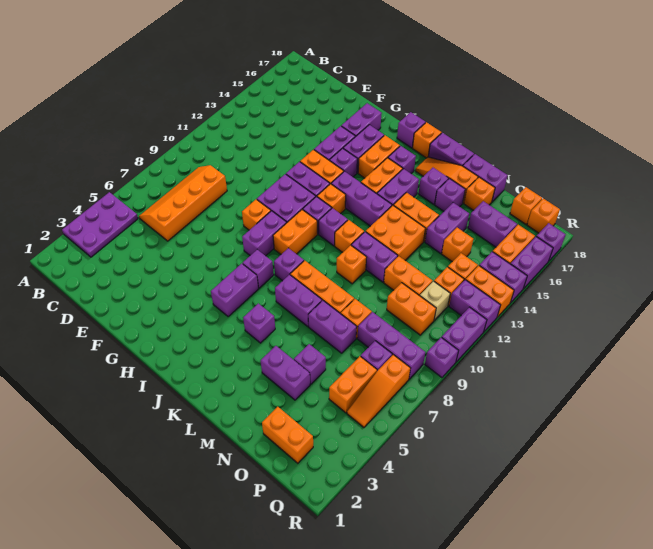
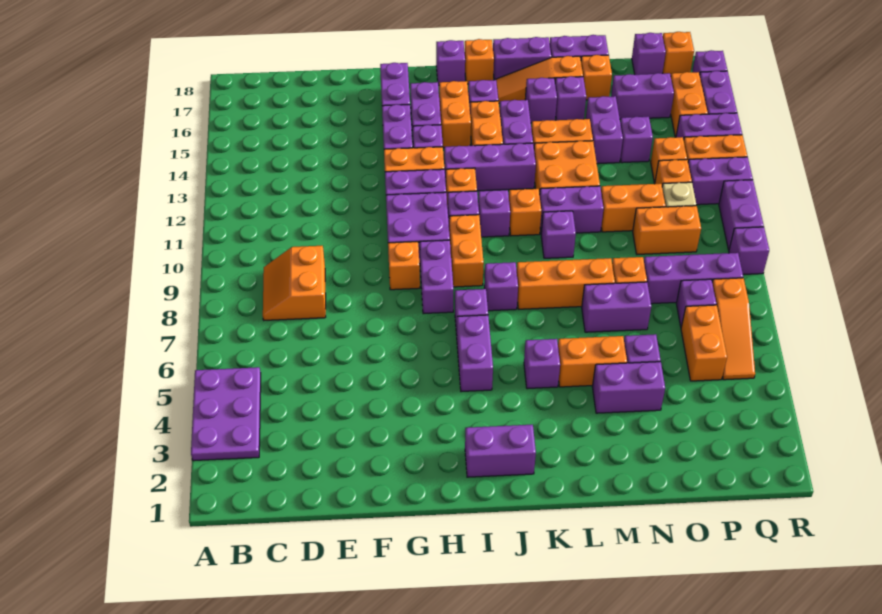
orange slope C6:D9 level 1 top D -> orange slope C8:D9 level 1 top D
purple brick K7:L7 level 1 -> purple brick I2:J2 level 1
orange brick L10 level 1 -> purple brick L10 level 1
orange brick O2:P2 level 1 -> orange brick L5:M5 level 1
orange brick O14 level 1 -> purple brick O14 level 1
orange brick P18 level 1 -> purple brick P18 level 1

